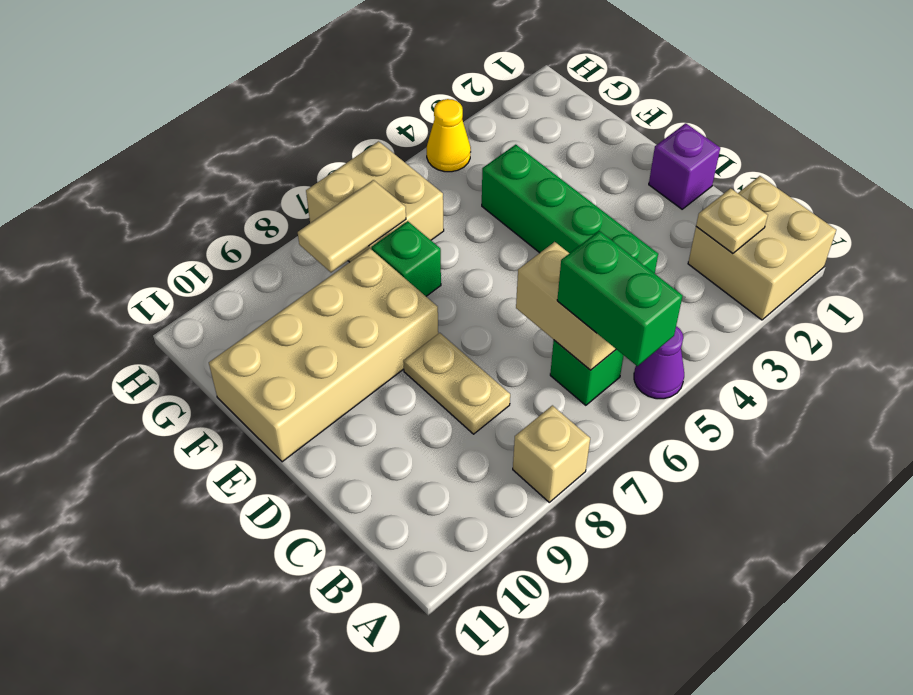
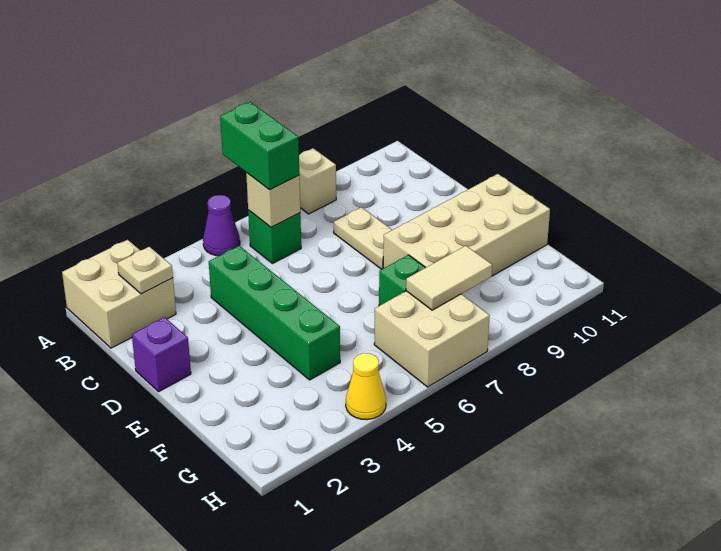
tan brick B6:C6 level 2 -> tan brick B6 level 2

